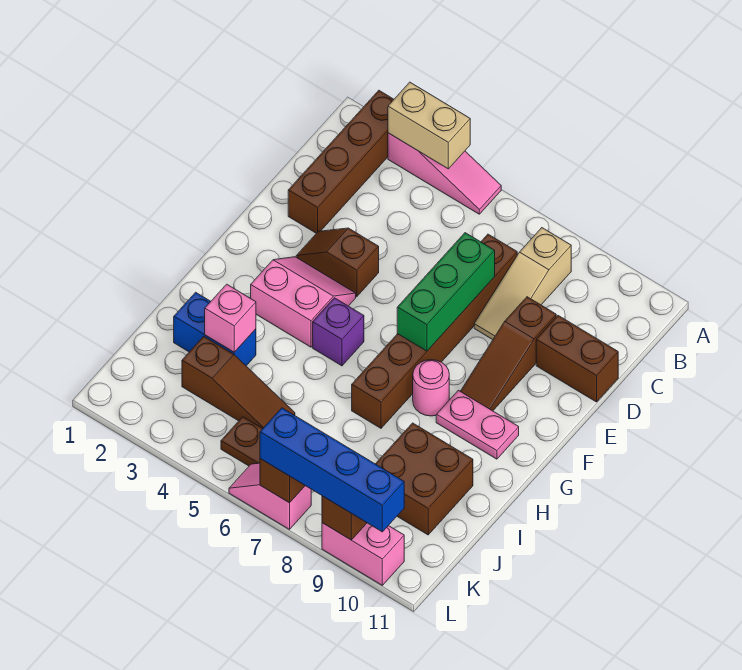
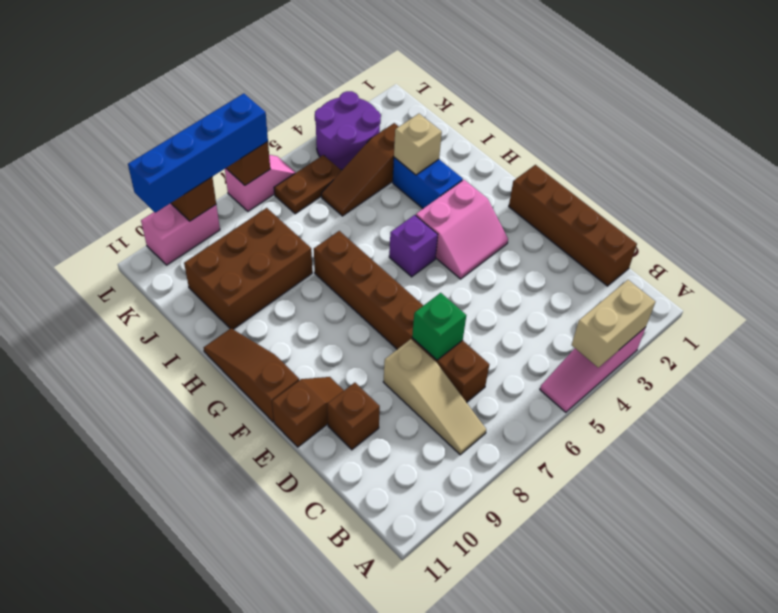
brown brick A2:D2 level 1 -> brown brick C1:F1 level 1
tan slope B8:D8 level 1 top B -> tan slope B8:D8 level 1 top D
green brick D7:F7 level 2 -> green brick D7 level 2
brown slope D9:F9 level 1 top D -> brown slope F11:H11 level 1 top F
brown brick D10:D11 level 1 -> brown brick D10 level 1
brown slope E3:E4 level 1 top 4 -> brown slope E10:E11 level 1 top 11
pink round brick G8 level 1 -> none
pink plate G9:G10 level 1 -> none
blue brick I2:I3 level 1 -> blue brick H3:I3 level 1
pink brick I3 level 2 -> tan brick I3 level 2
brown brick I9:J10 level 1 -> brown brick I8:J10 level 1
none -> purple round brick K3:L4 level 1

